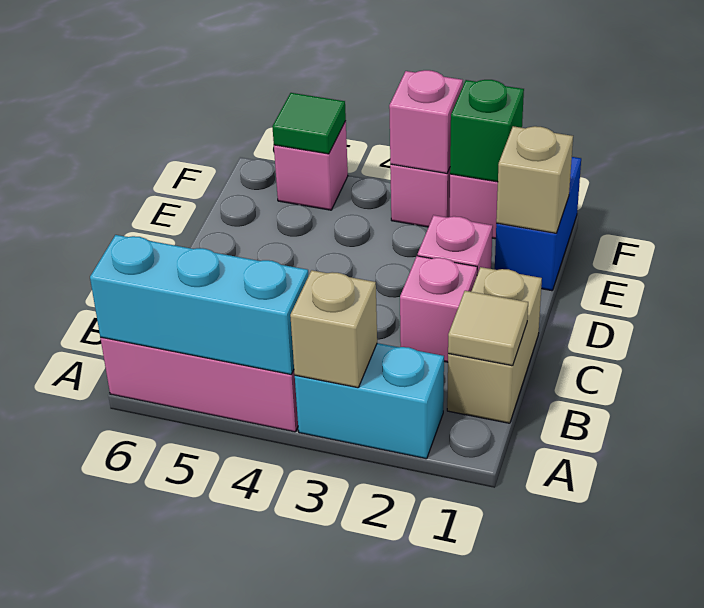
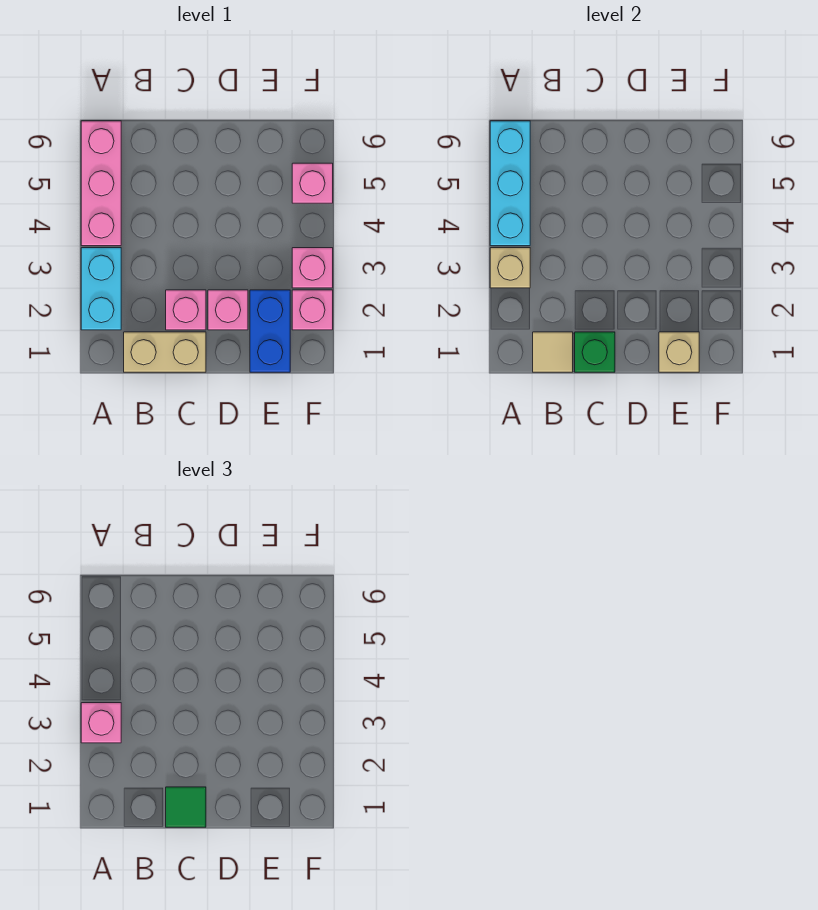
blue brick E1:F1 level 1 -> blue brick E1:E2 level 1
green brick F2 level 2 -> green brick C1 level 2
pink brick F3 level 2 -> pink brick A3 level 3
green tile F5 level 2 -> green tile C1 level 3

